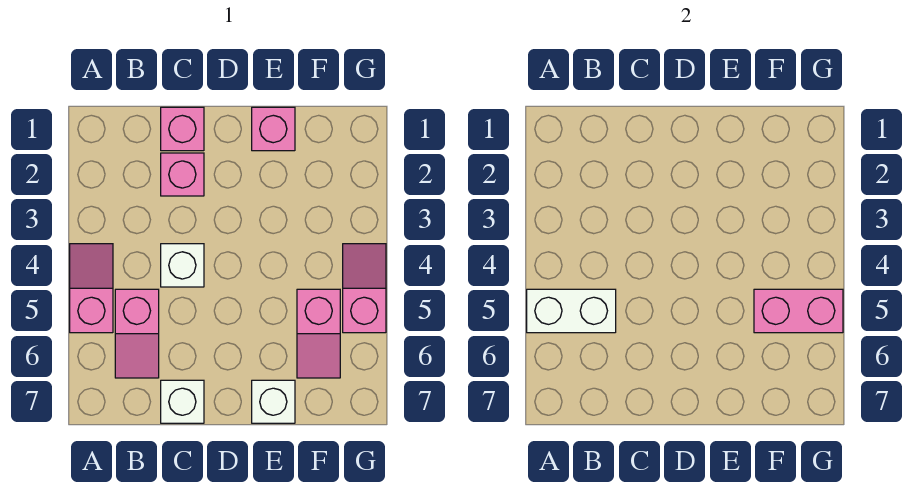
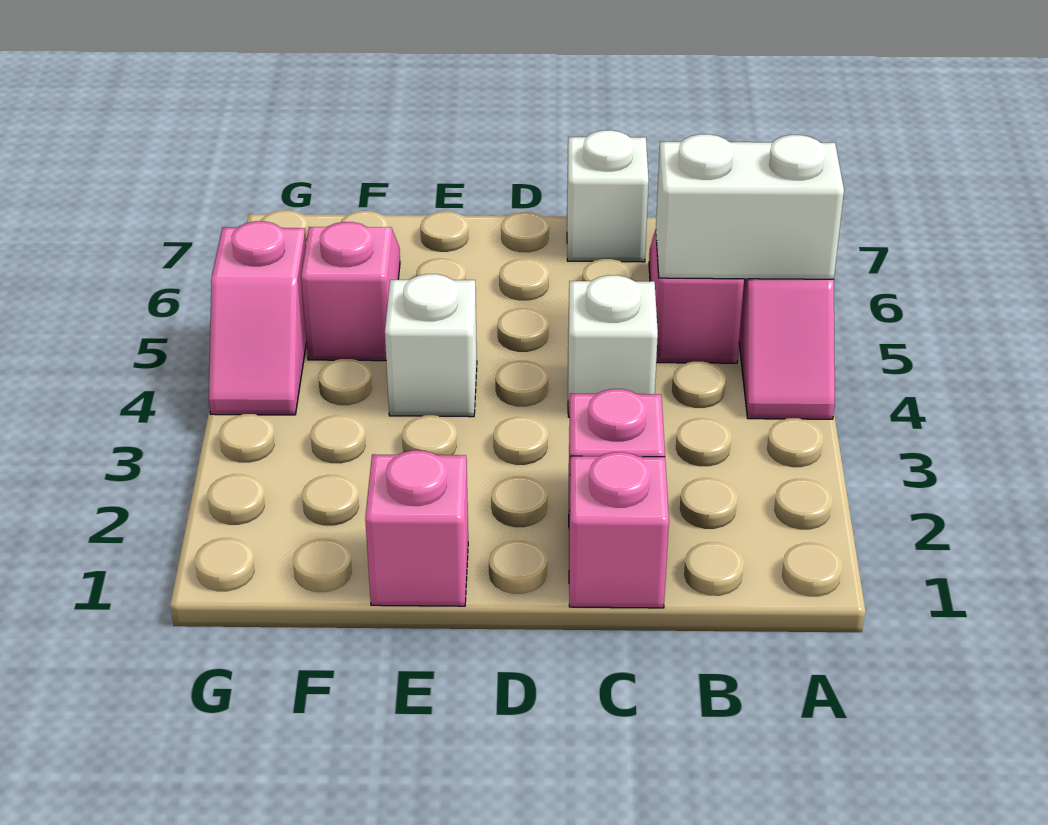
white brick E7 level 1 -> white brick E4 level 1
pink brick F5:G5 level 2 -> none

